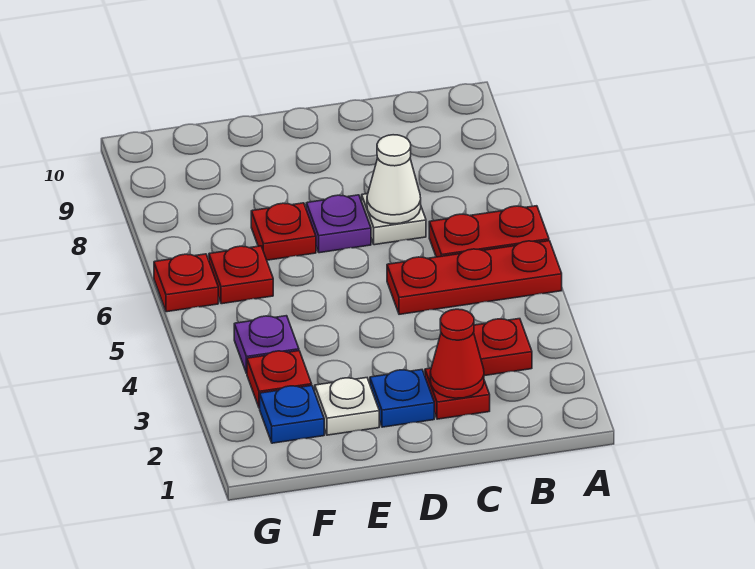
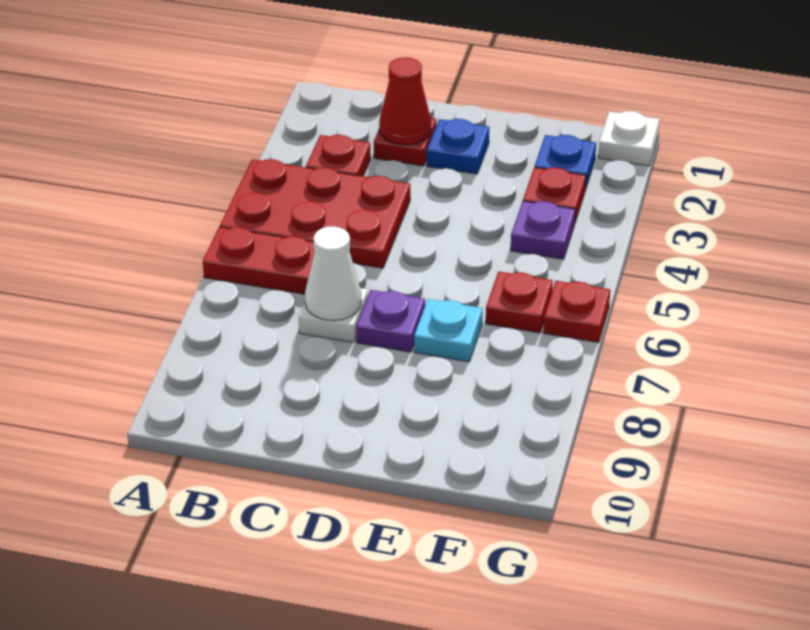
red plate A5:C5 level 1 -> red plate A4:C5 level 1
white plate E2 level 1 -> white plate G1 level 1
red plate E7 level 1 -> cyan plate E7 level 1

